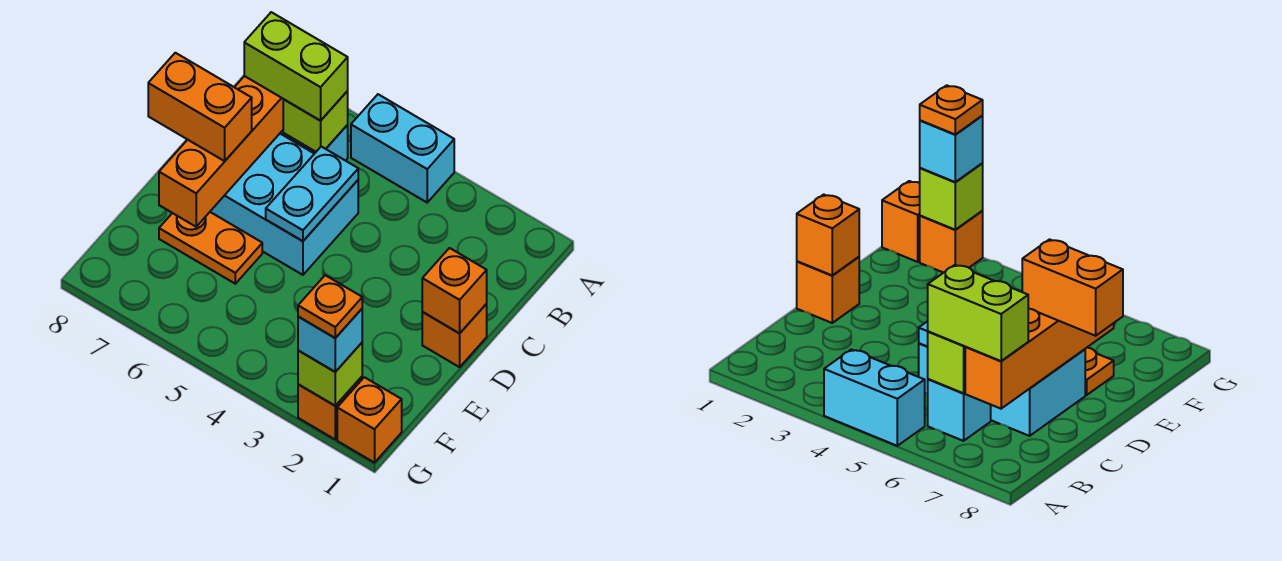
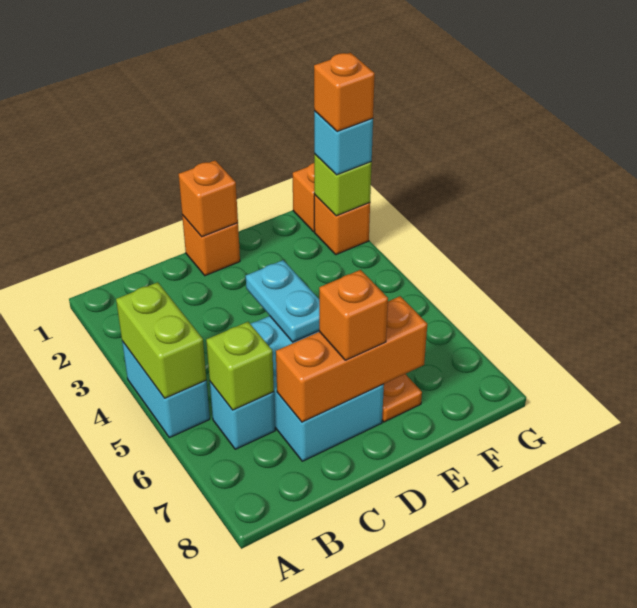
lime brick B6:B7 level 3 -> lime brick A4:A5 level 2
orange brick B7:E7 level 2 -> orange brick C7:E7 level 2
cyan plate C5:D5 level 2 -> cyan plate D4:D5 level 2
orange brick D7:D8 level 3 -> orange brick D7 level 3
orange plate G2 level 4 -> orange brick G2 level 4

